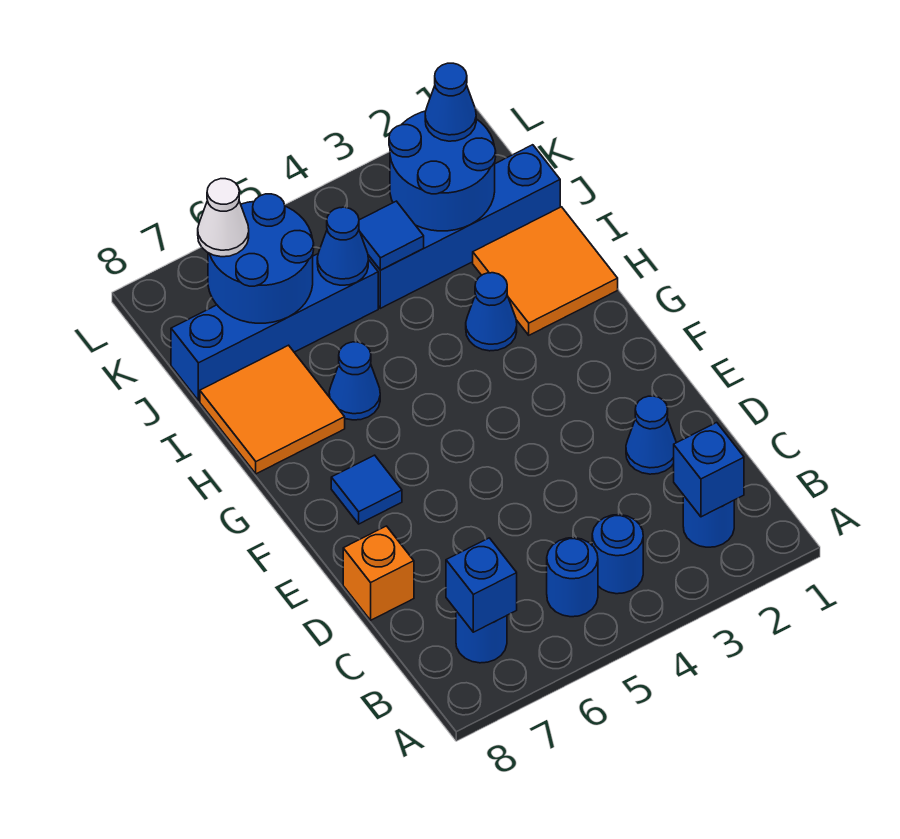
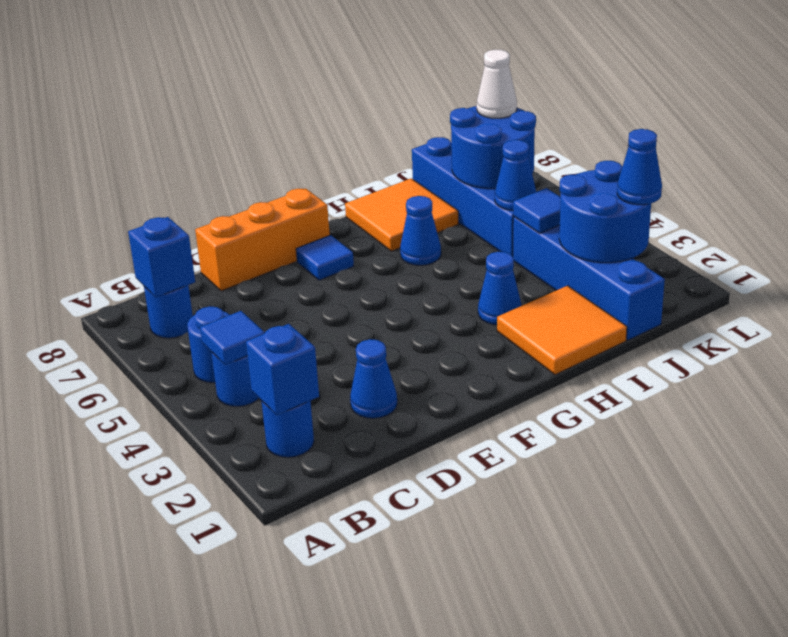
none -> blue tile B4 level 2
orange brick D8 level 1 -> orange brick D8:F8 level 1

